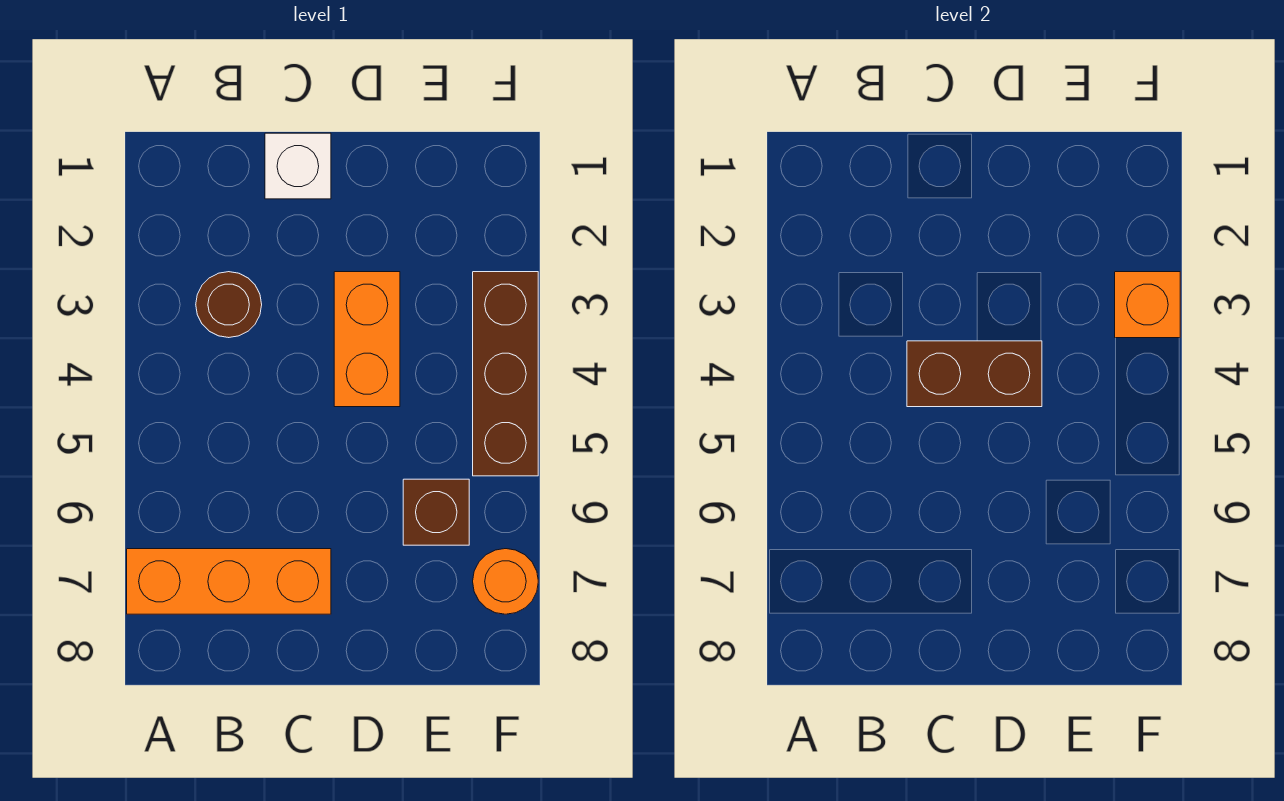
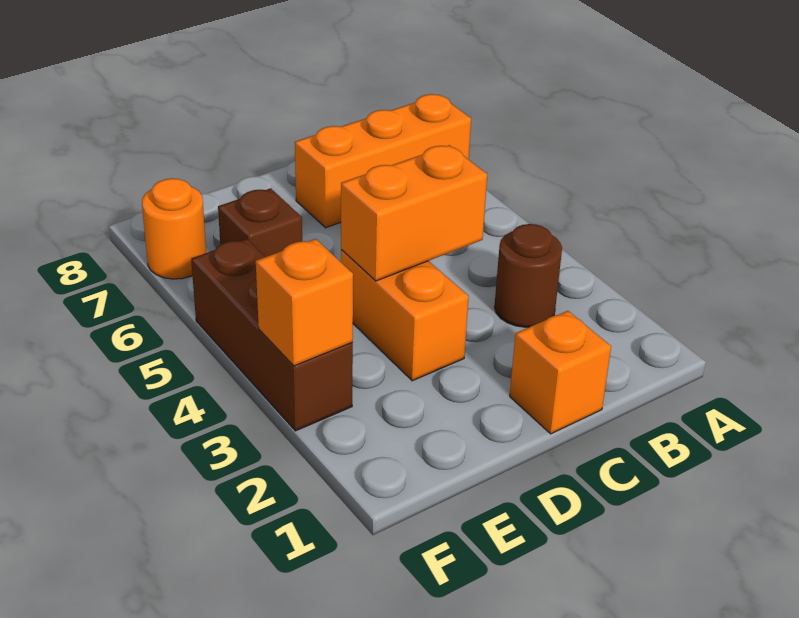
white brick C1 level 1 -> orange brick C1 level 1
brown brick C4:D4 level 2 -> orange brick C4:D4 level 2

